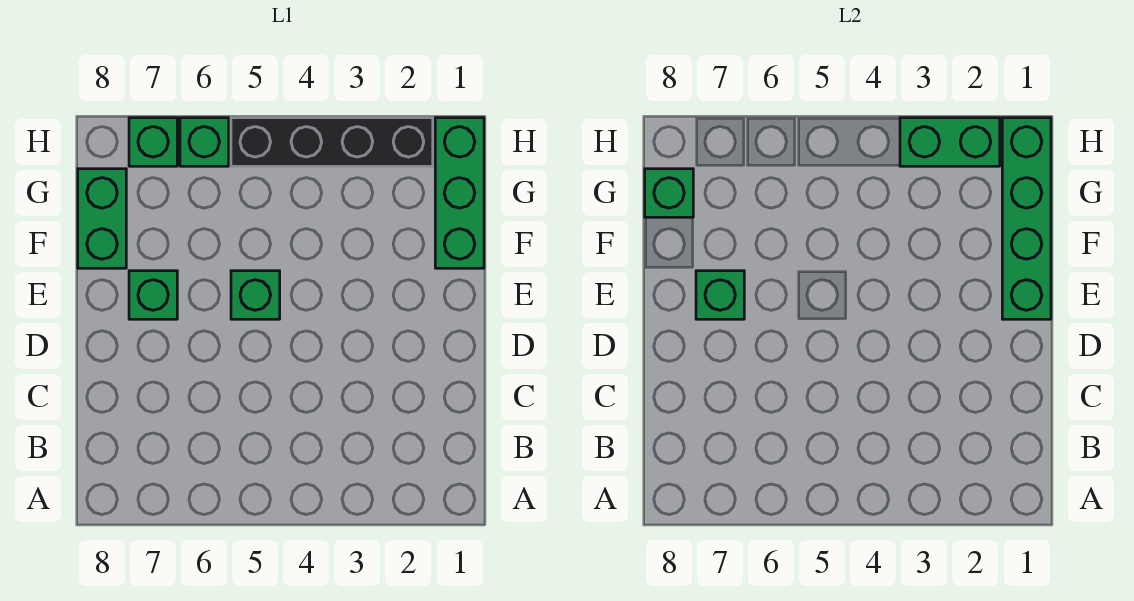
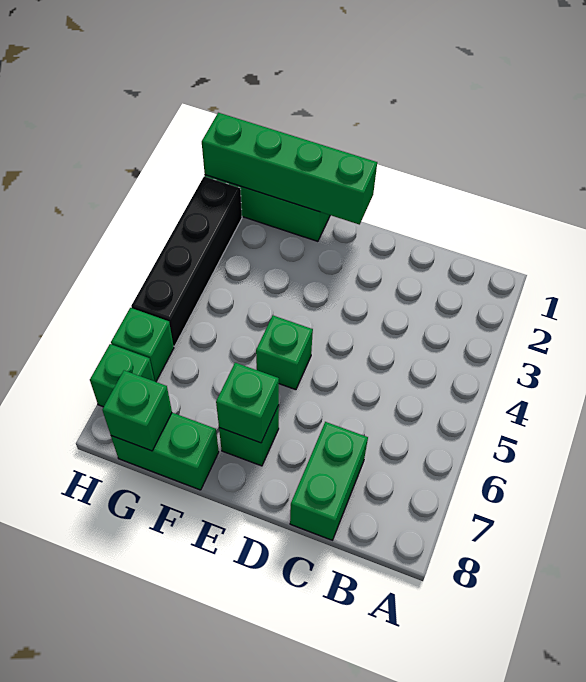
green brick H2:H3 level 2 -> green brick C7:C8 level 1

